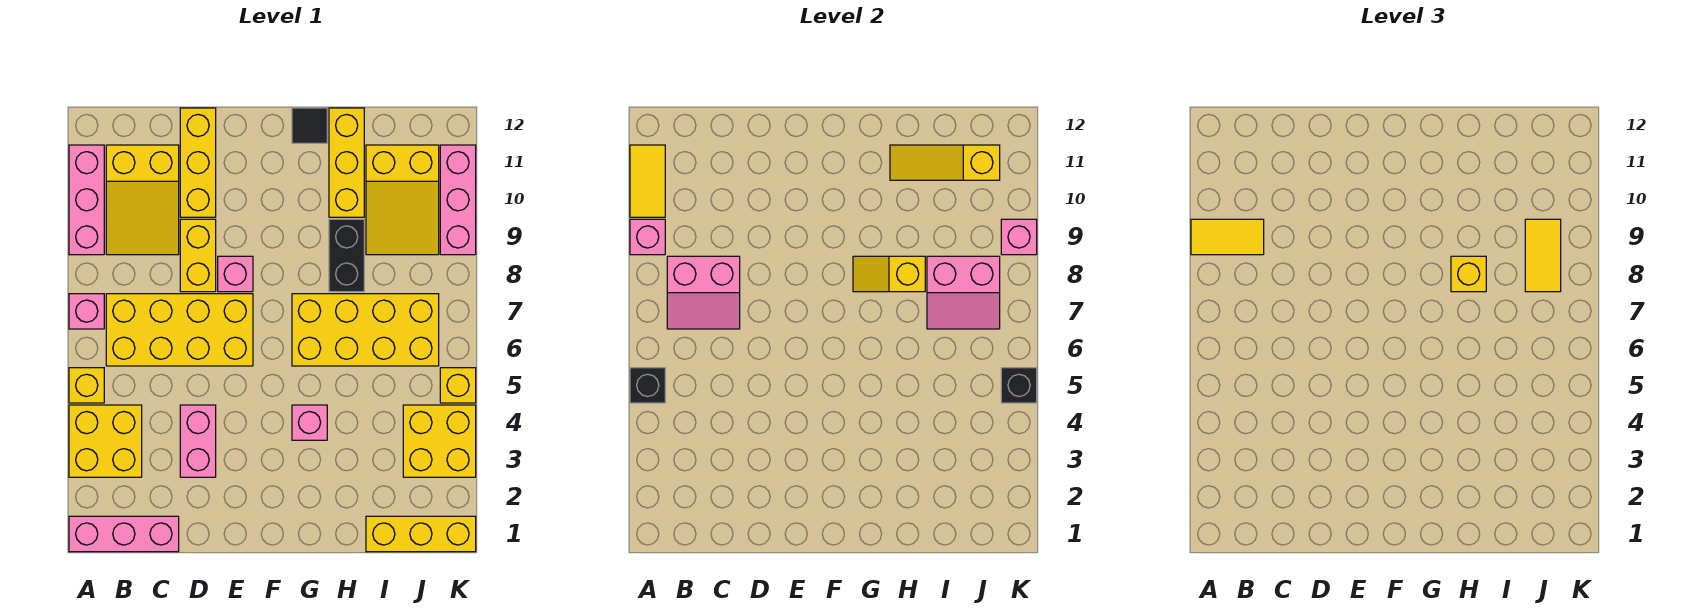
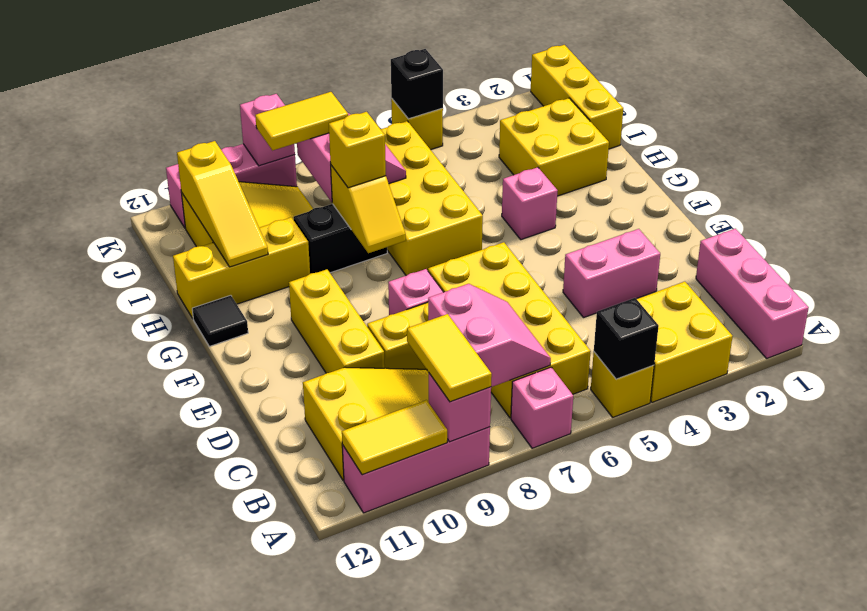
yellow brick D10:D12 level 1 -> yellow brick D10:F10 level 1
yellow brick J3:K4 level 1 -> yellow brick H2:I3 level 1

